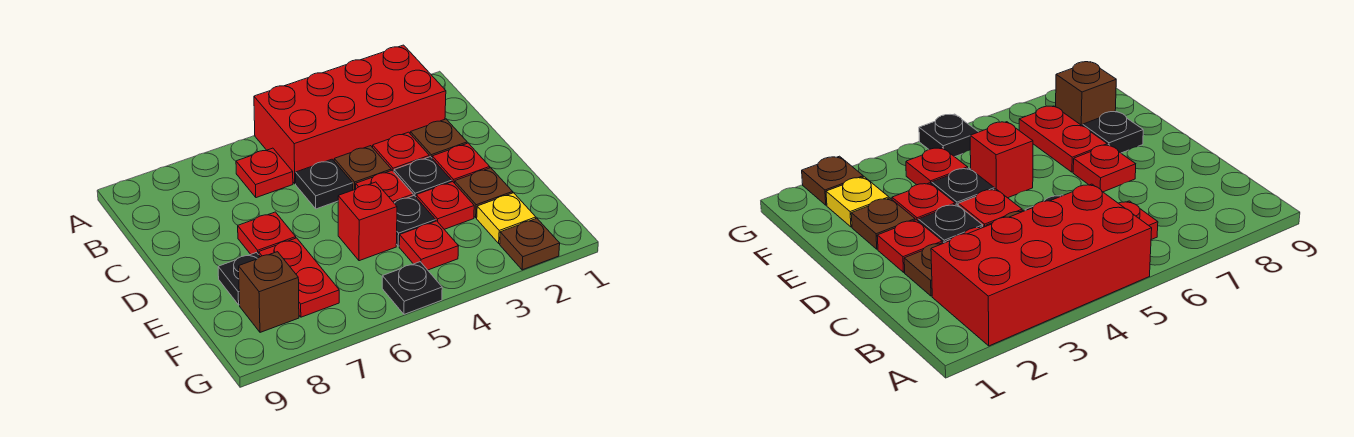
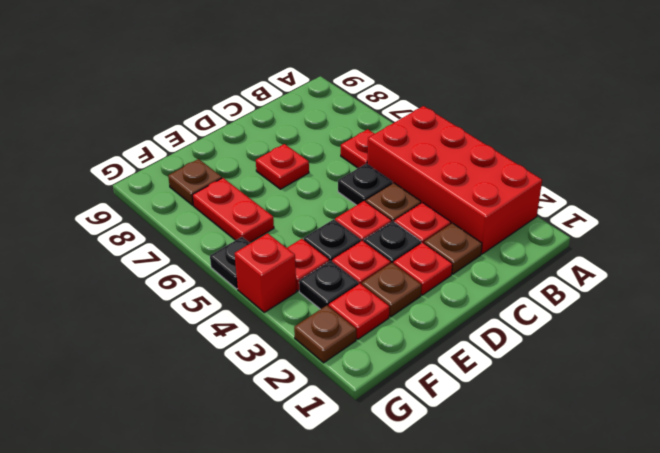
red brick E5 level 1 -> red brick G4 level 1
red plate E7:F7 level 1 -> red plate F6:F7 level 1
black plate E8 level 1 -> black plate F3 level 1
yellow plate F2 level 1 -> red plate F2 level 1
brown brick F8 level 1 -> brown plate F8 level 1

